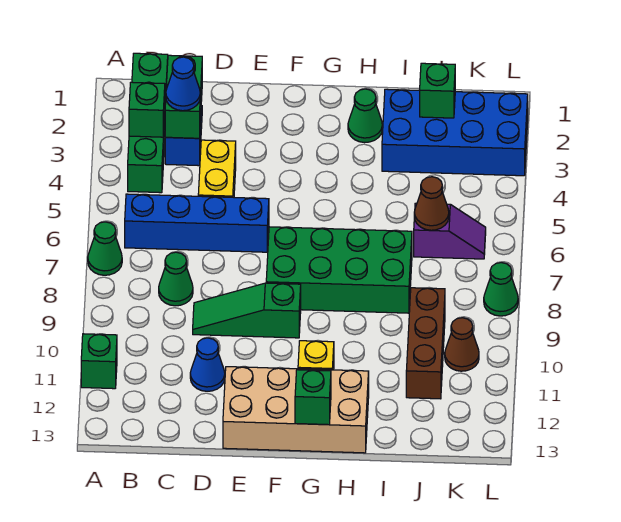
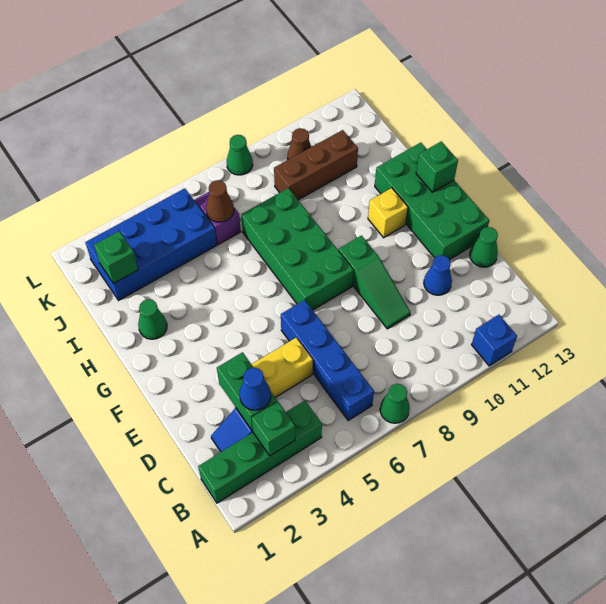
green brick A11 level 1 -> blue brick A11 level 1
green brick C2:C3 level 2 -> green brick C3:D3 level 2
green cone C8 level 1 -> green cone D13 level 1
tan brick E12:H13 level 1 -> green brick E12:H13 level 1
blue brick I2:L3 level 1 -> blue brick J2:K5 level 1

